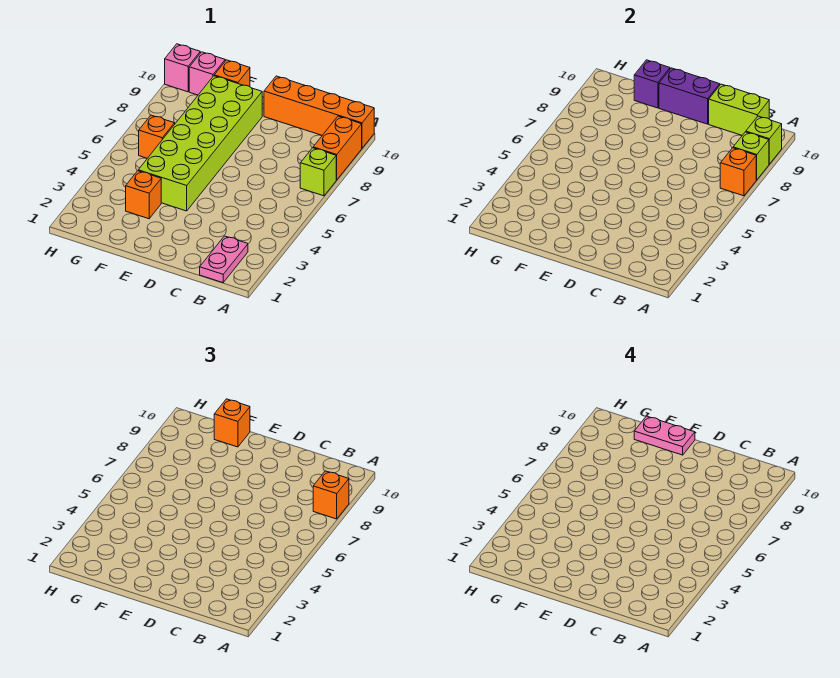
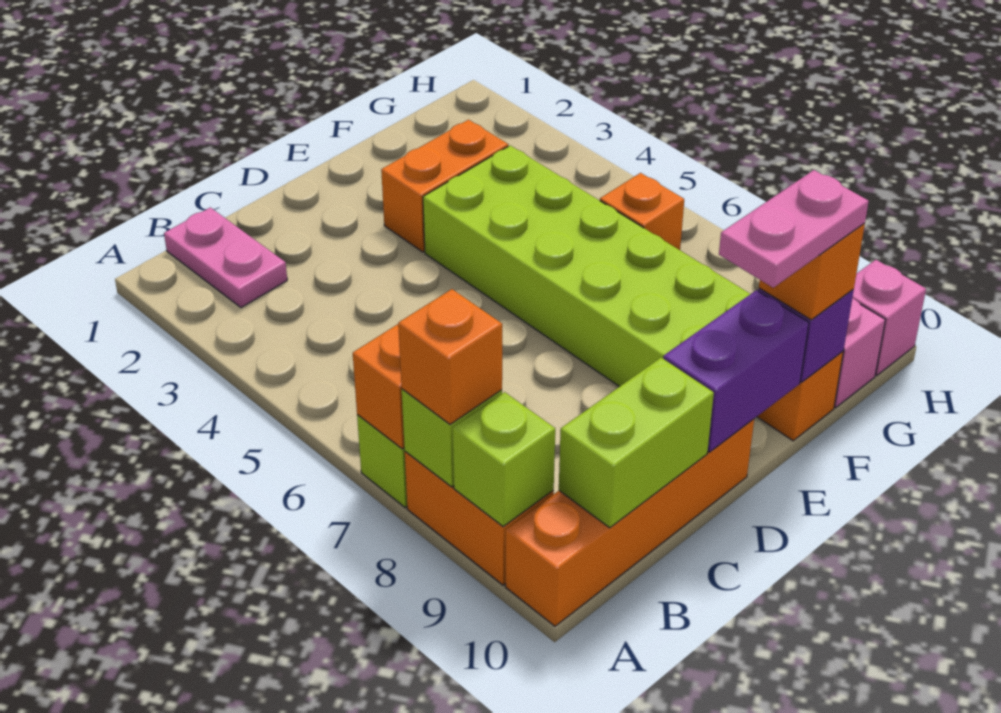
orange brick F3 level 1 -> orange brick E3:F3 level 1

